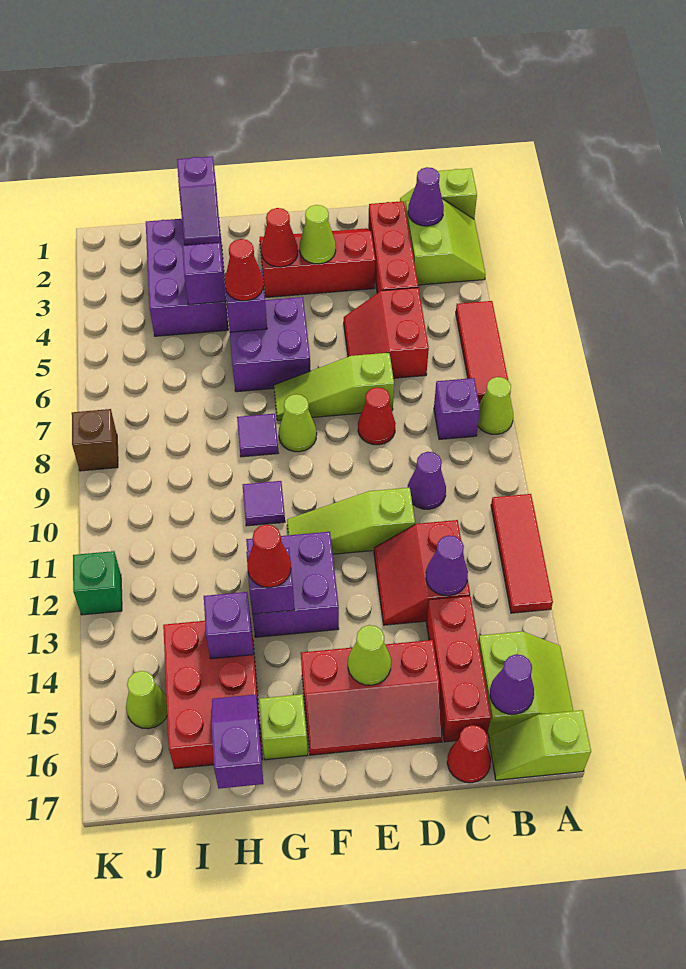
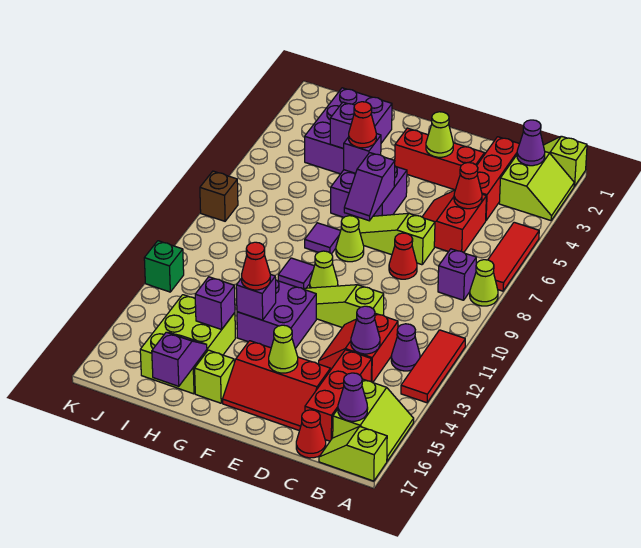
purple cone C10 level 1 -> purple cone B12 level 1
red cone F3 level 2 -> red cone C5 level 2
purple slope H1:H2 level 2 top 1 -> purple slope F6:F7 level 2 top 6
red brick H14:I16 level 1 -> lime brick H14:I16 level 1
lime cone J15 level 1 -> lime cone F10 level 1

